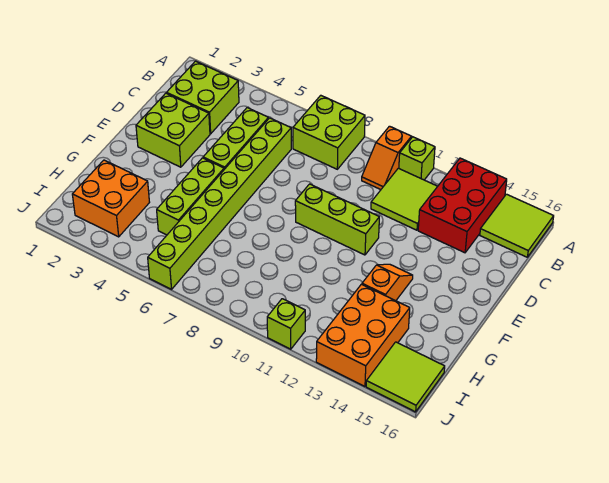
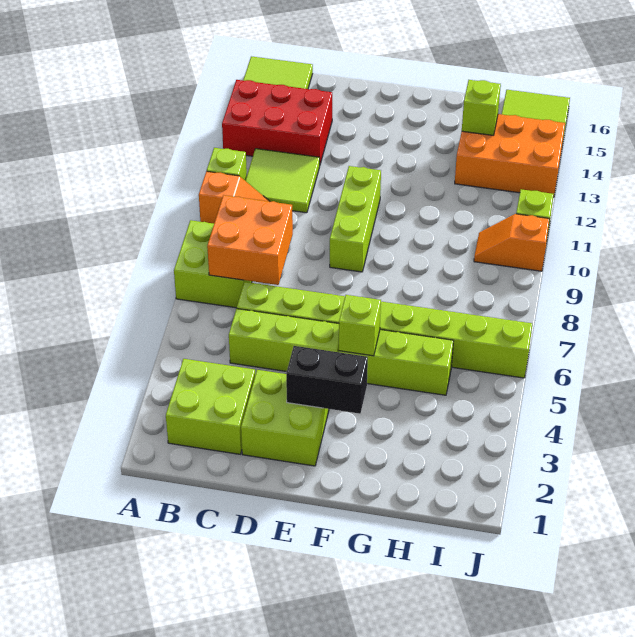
none -> black brick E3:F3 level 2
none -> lime brick F5 level 2
orange slope F13:G13 level 1 top G -> orange slope I10:J10 level 1 top J
orange brick H2:I3 level 1 -> orange brick B7:C8 level 2
none -> lime brick H14 level 2

